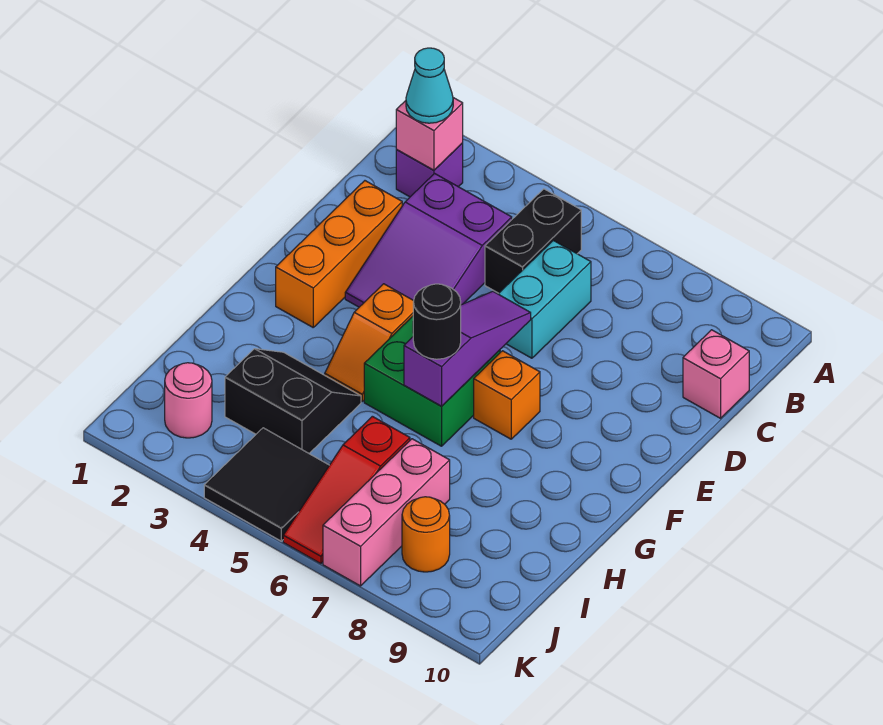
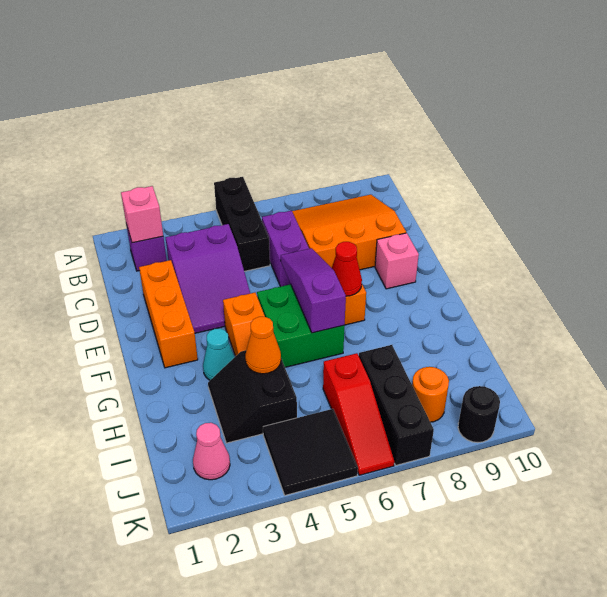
cyan cone B2 level 3 -> cyan cone G3 level 1
black brick B5:C5 level 1 -> black brick A5:C5 level 1
none -> orange slope B7:D9 level 1 top D
cyan brick C6:D6 level 1 -> purple brick C6:D6 level 1
pink brick C10 level 1 -> pink brick E9 level 1
none -> red cone F7 level 2
black round brick G6 level 3 -> black round brick K9 level 1
black slope H3:I4 level 1 top I -> black slope H3:I4 level 1 top 4
none -> orange cone H4 level 2
pink brick I7:K7 level 1 -> black brick I7:K7 level 1
pink round brick J2 level 1 -> pink cone J2 level 1

